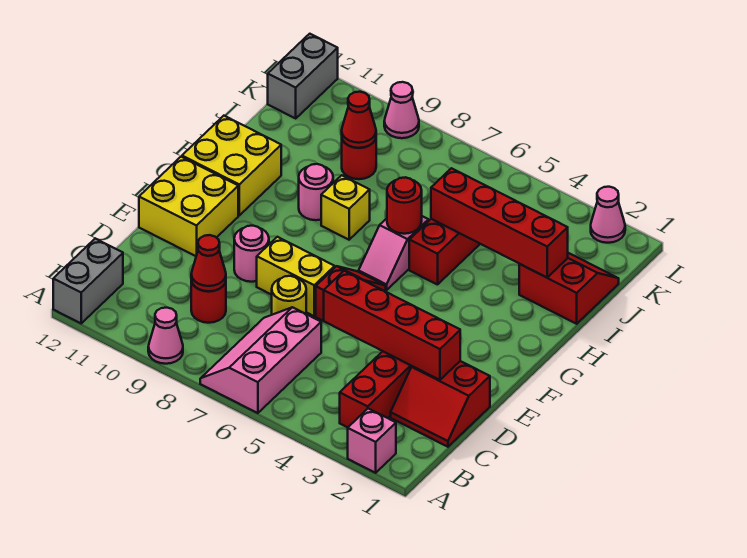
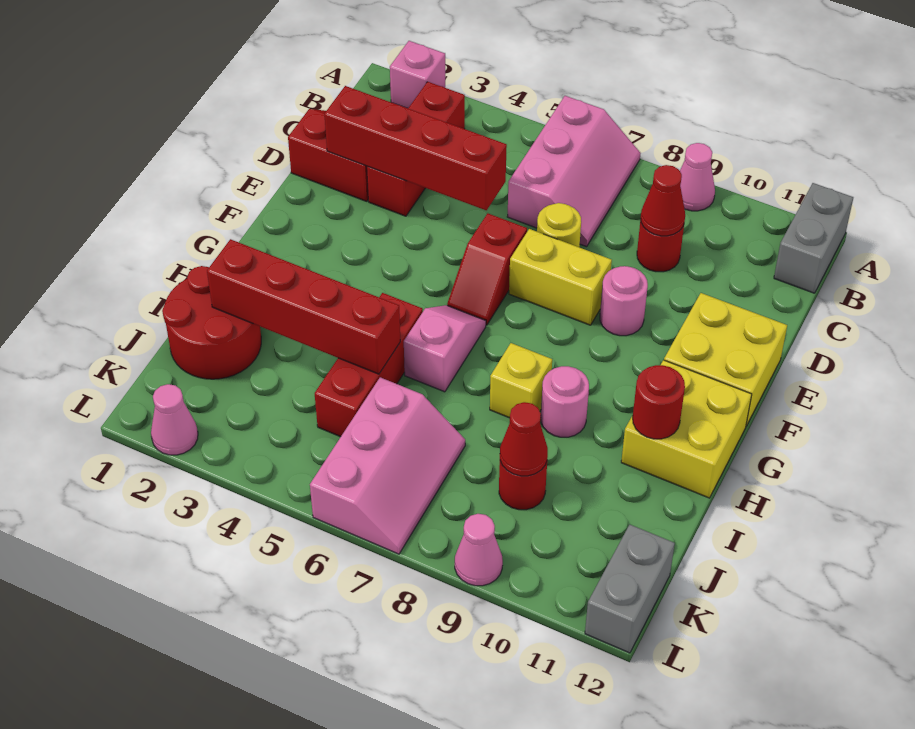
red round brick H6 level 2 -> red round brick H11 level 2
red slope I1:J2 level 1 top I -> red round brick I1:J2 level 1
none -> pink slope J6:L7 level 1 top 6

